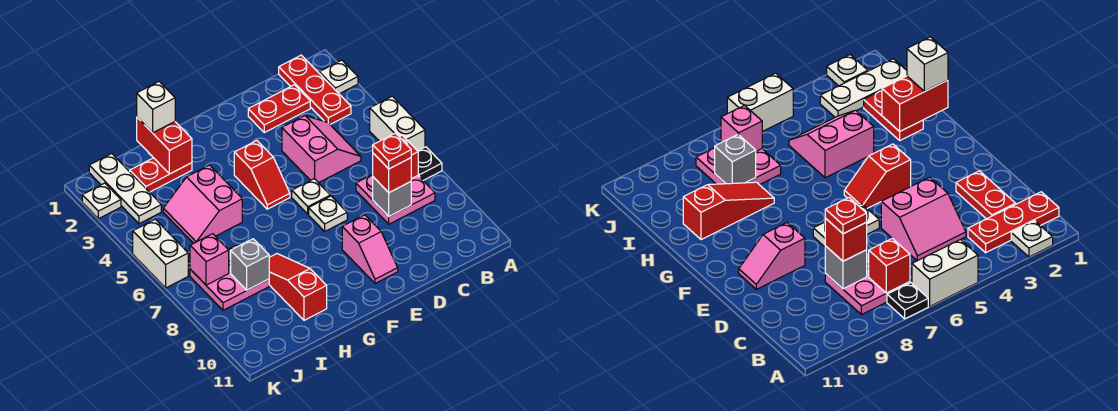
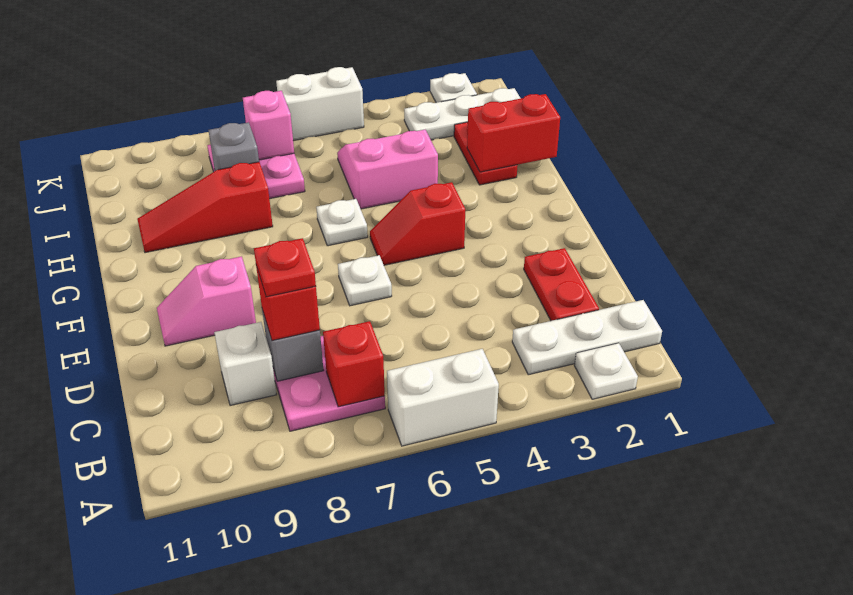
black plate A7 level 1 -> none
red plate B1:B3 level 1 -> white plate B1:B3 level 1
pink slope C4:D5 level 1 top D -> none
white plate E7 level 1 -> white plate G6 level 1
white brick H1 level 3 -> white brick C9 level 1
red slope H8:H10 level 1 top 10 -> red slope H8:H10 level 1 top 8

